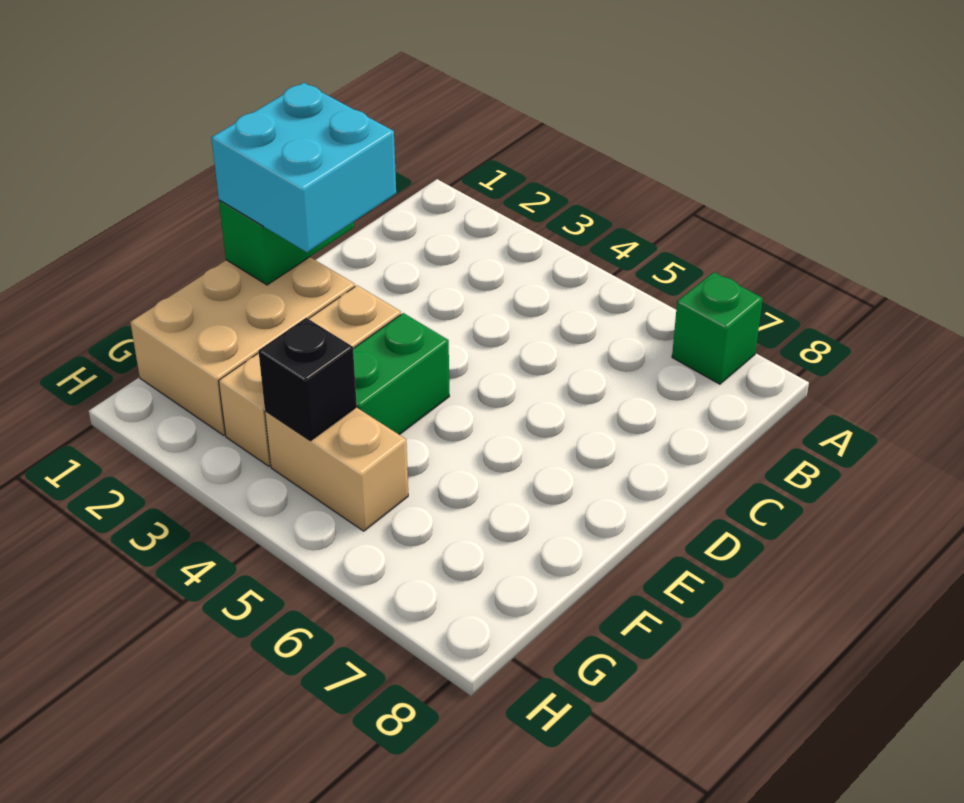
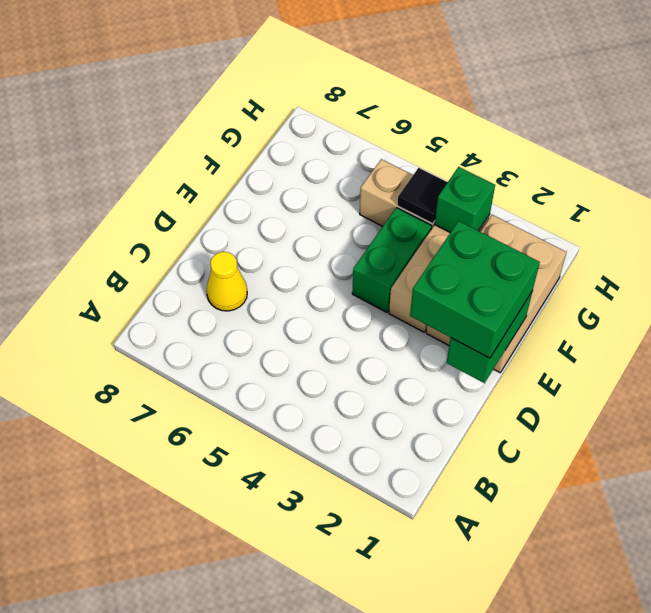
green brick A7 level 1 -> green brick G3 level 2
none -> yellow cone C7 level 1
cyan brick D1:E2 level 3 -> green brick D1:E2 level 3
black brick G4 level 2 -> black tile G4 level 2

